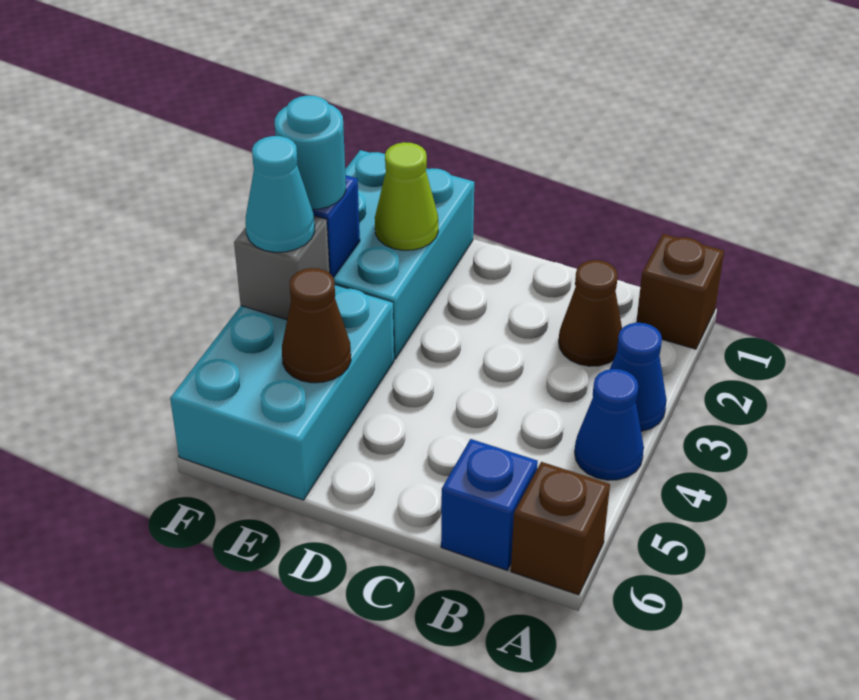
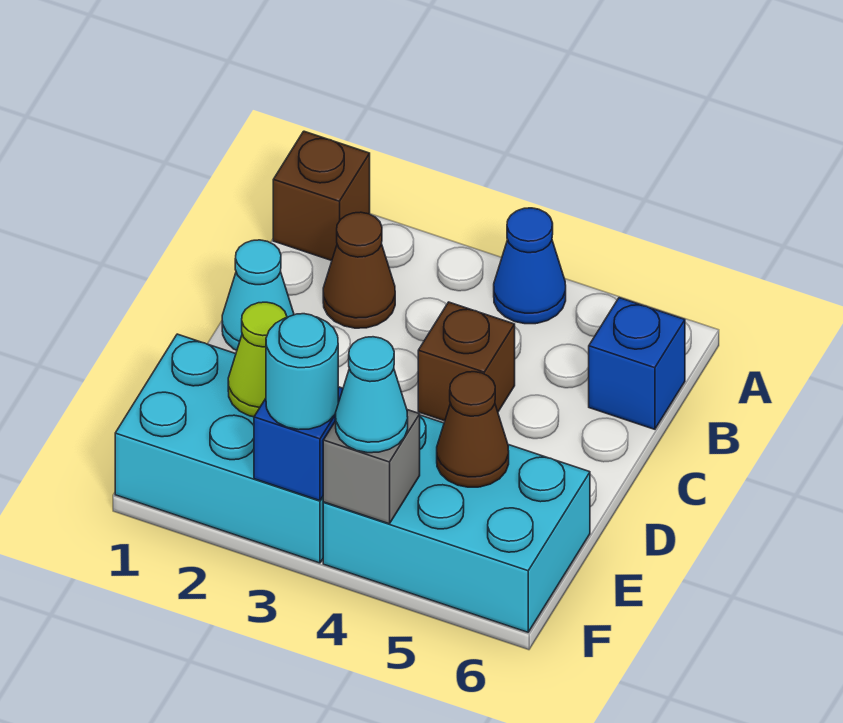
blue cone A3 level 1 -> none
brown brick A6 level 1 -> brown brick C4 level 1
none -> cyan cone C1 level 1

